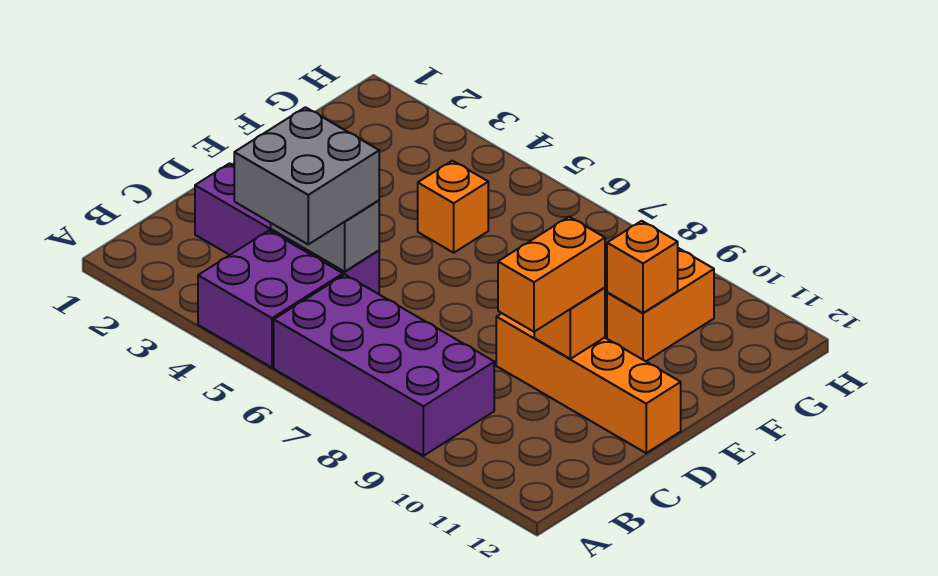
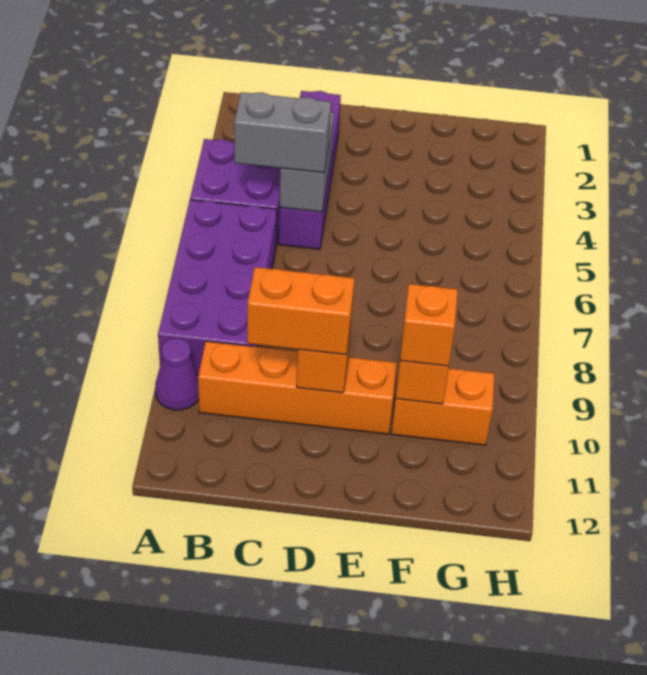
none -> purple cone A10 level 1
grey brick B4:C5 level 3 -> grey brick B5:C5 level 3
orange brick D9:D12 level 1 -> orange brick B10:E10 level 1
orange brick F5 level 1 -> orange brick F10 level 3

